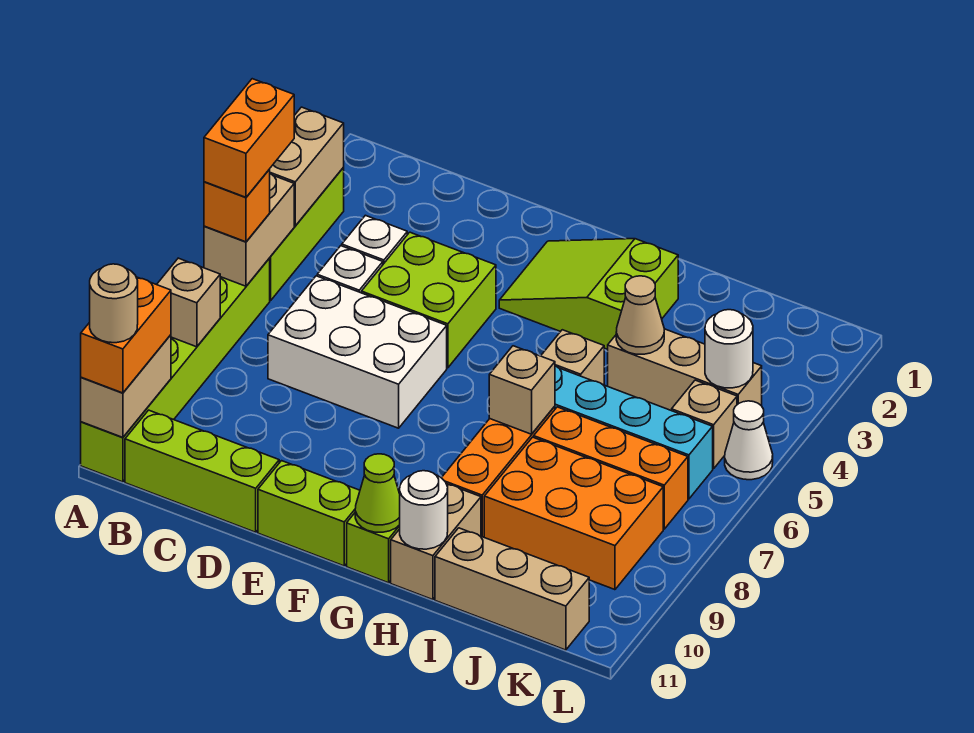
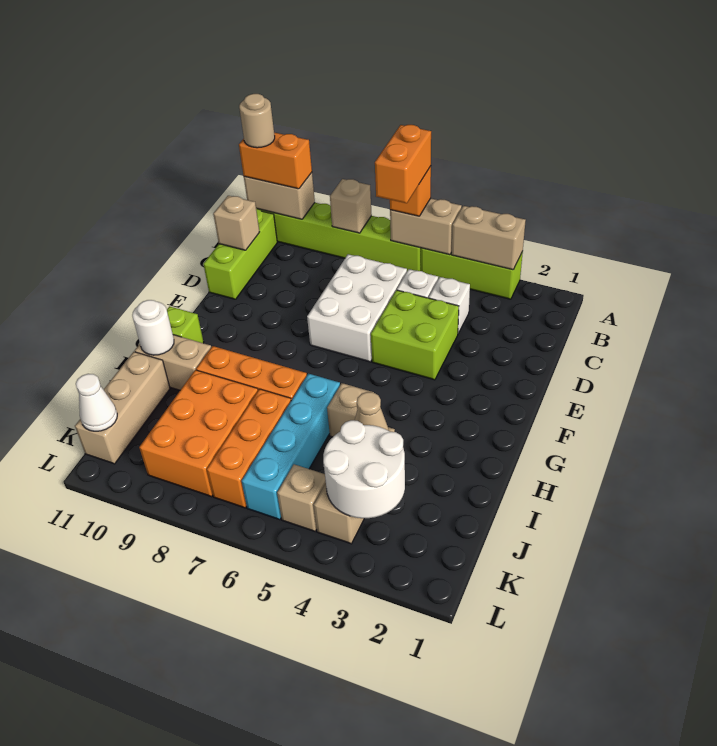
orange brick A5:A6 level 4 -> orange brick A6:B6 level 4
lime brick E11:F11 level 1 -> none
lime slope F2:H3 level 1 top H -> none
lime cone G11 level 2 -> none
tan brick H7 level 2 -> tan brick C11 level 2
white round brick K4 level 2 -> white round brick J3:K4 level 2
white cone L5 level 1 -> white cone K11 level 2

